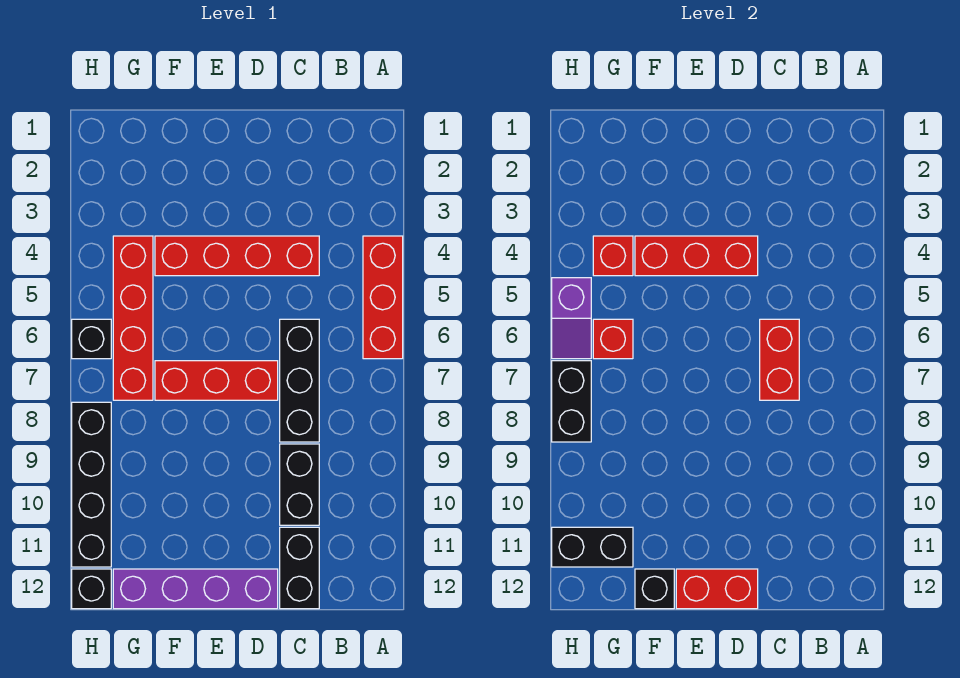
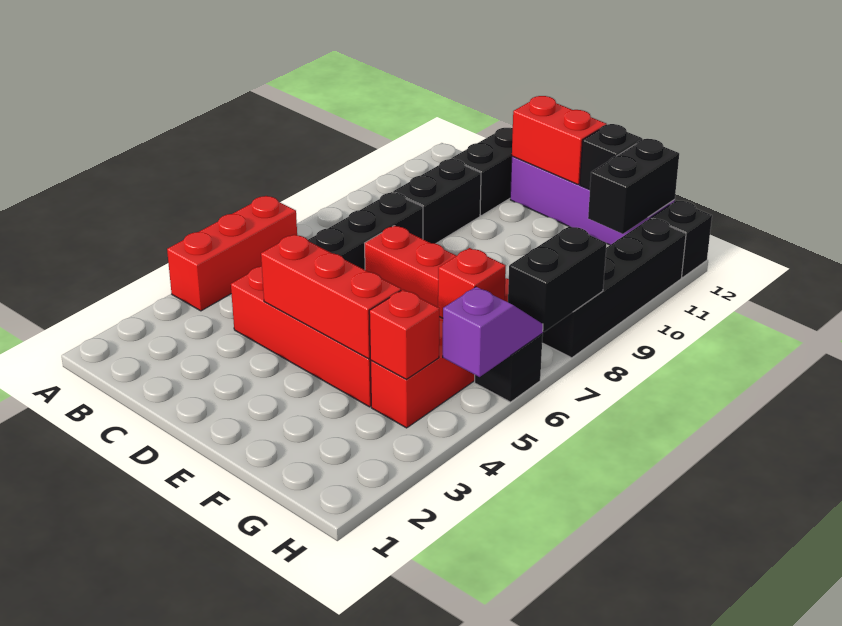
red brick C6:C7 level 2 -> none
black brick G11:H11 level 2 -> black brick G11:G12 level 2

